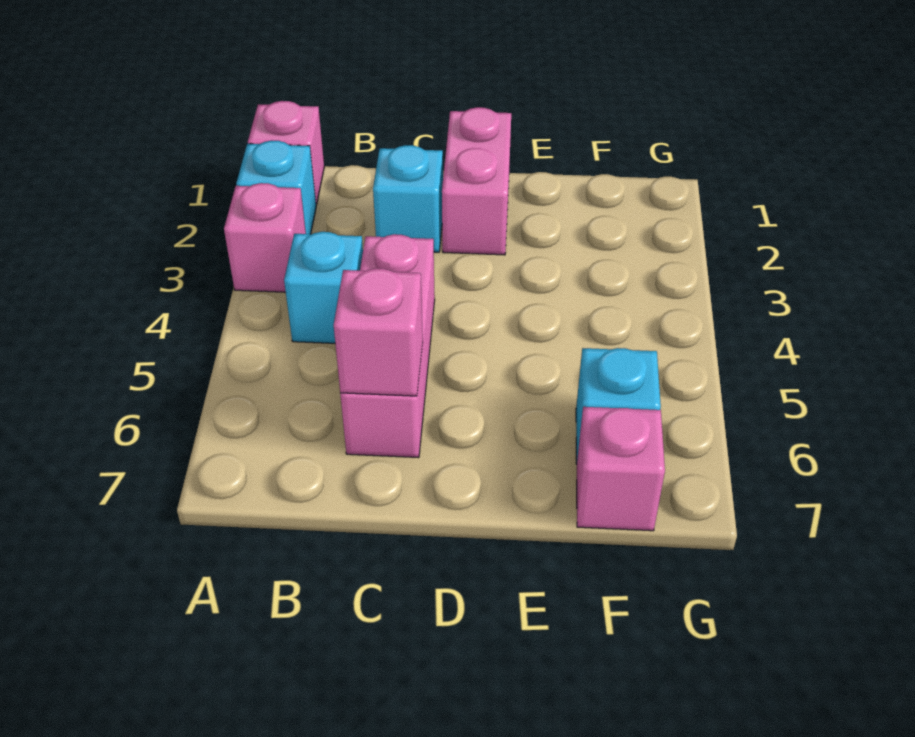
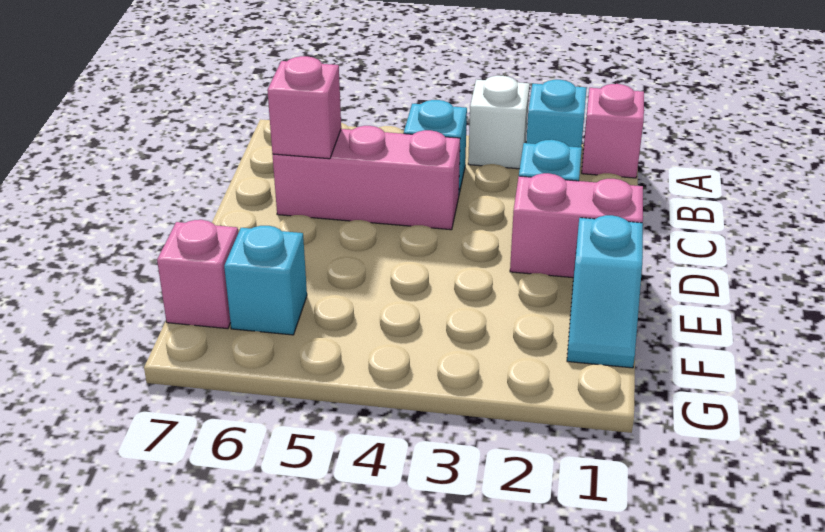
pink brick A3 level 1 -> white brick A3 level 1
none -> cyan slope E1:F1 level 1 top E

